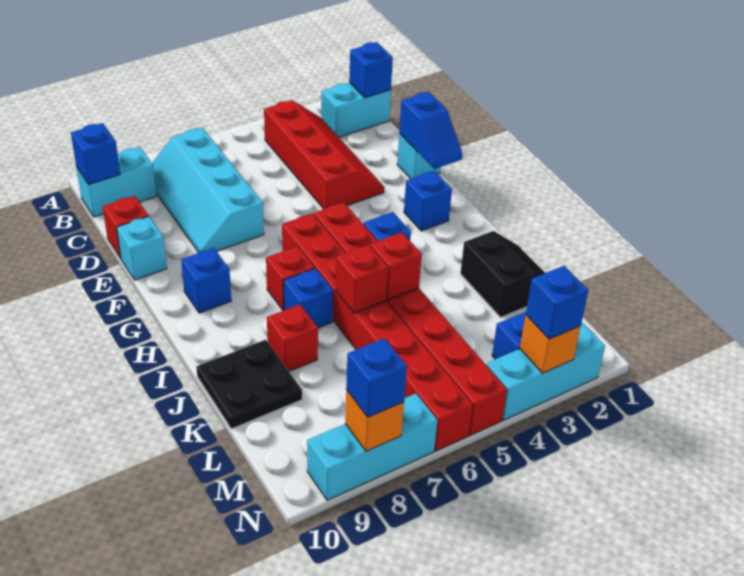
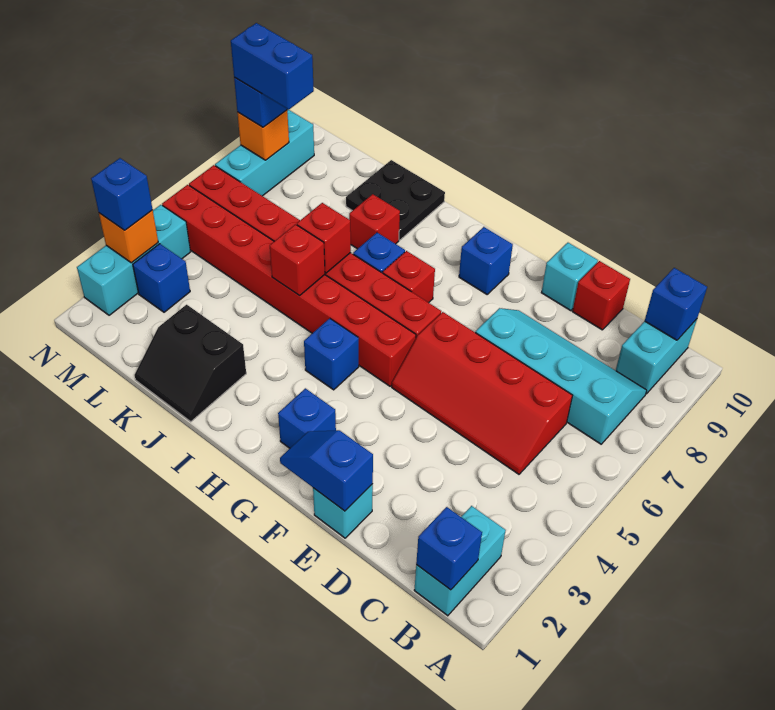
red slope B3:E4 level 1 top 4 -> red slope C5:F6 level 1 top 6
none -> blue brick M8:N8 level 4

